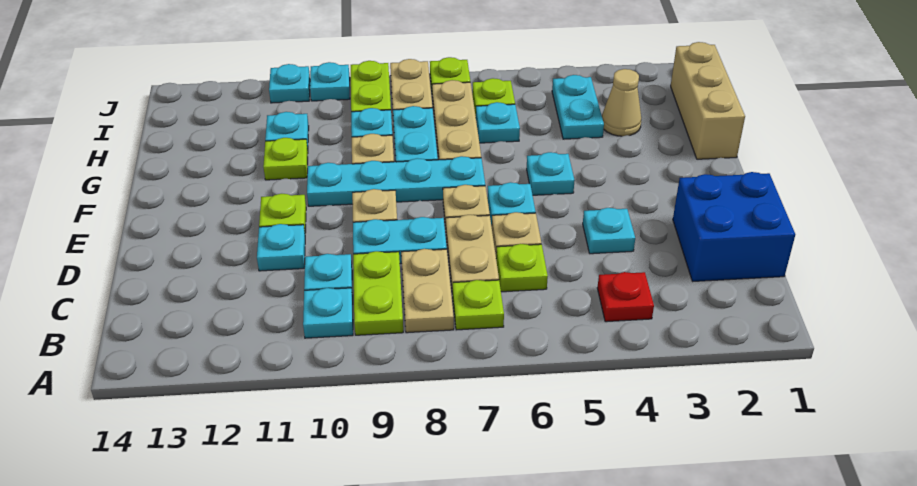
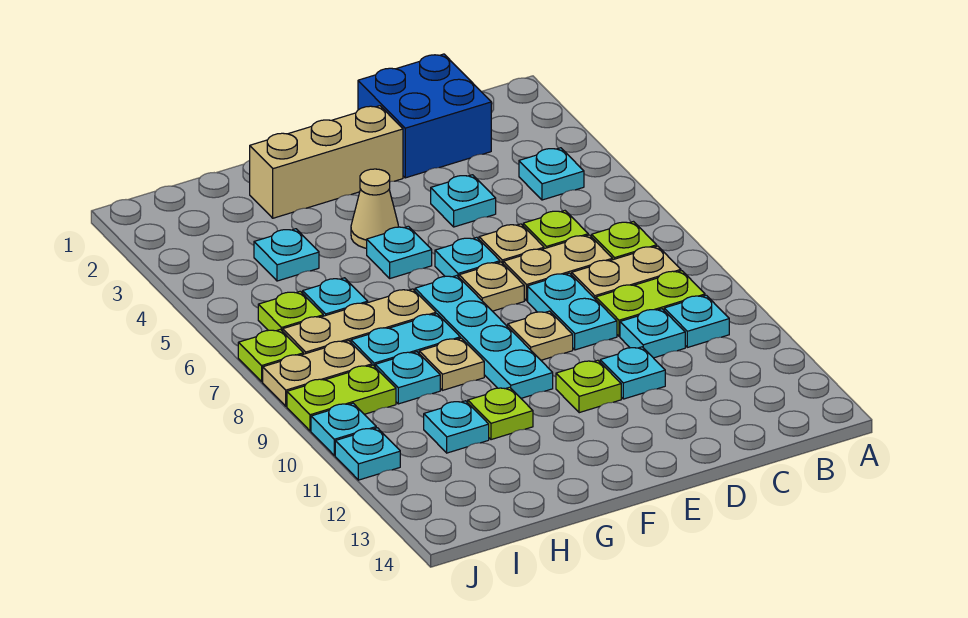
red plate B4 level 1 -> cyan plate B4 level 1
tan brick G1:I1 level 1 -> tan brick E2:G2 level 1
tan cone H3 level 1 -> tan cone F4 level 1
cyan plate H4:I4 level 1 -> cyan plate H4 level 1

